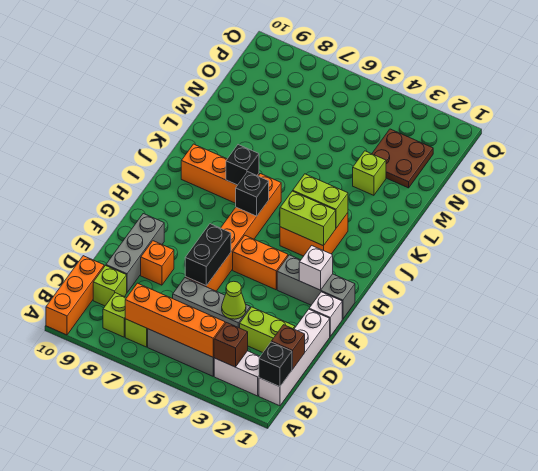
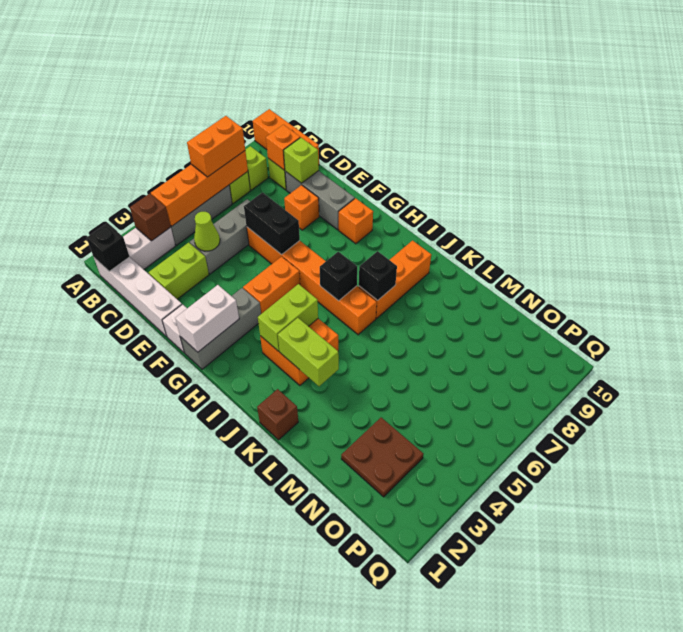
none -> orange brick B6:B7 level 3
brown brick C1 level 2 -> brown brick K1 level 1
none -> orange brick C9 level 2
white brick G2 level 2 -> white brick G1:G2 level 2
none -> orange brick G9 level 1
lime brick J3:J4 level 2 -> lime brick J3:K3 level 2
lime brick M3 level 1 -> lime brick D9 level 2

